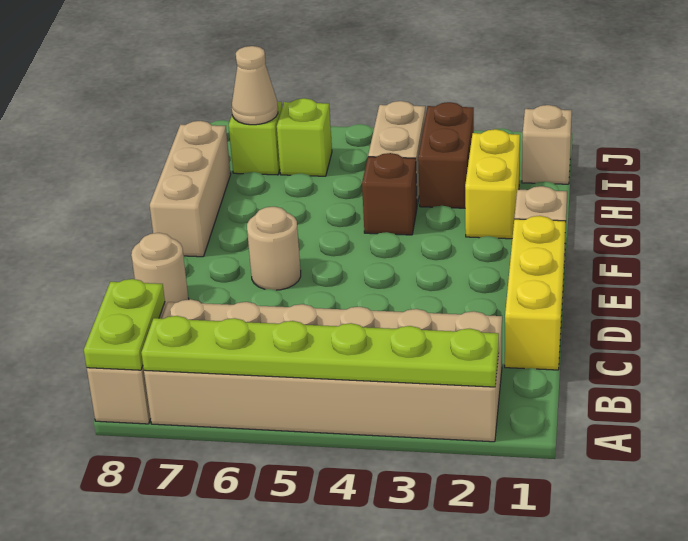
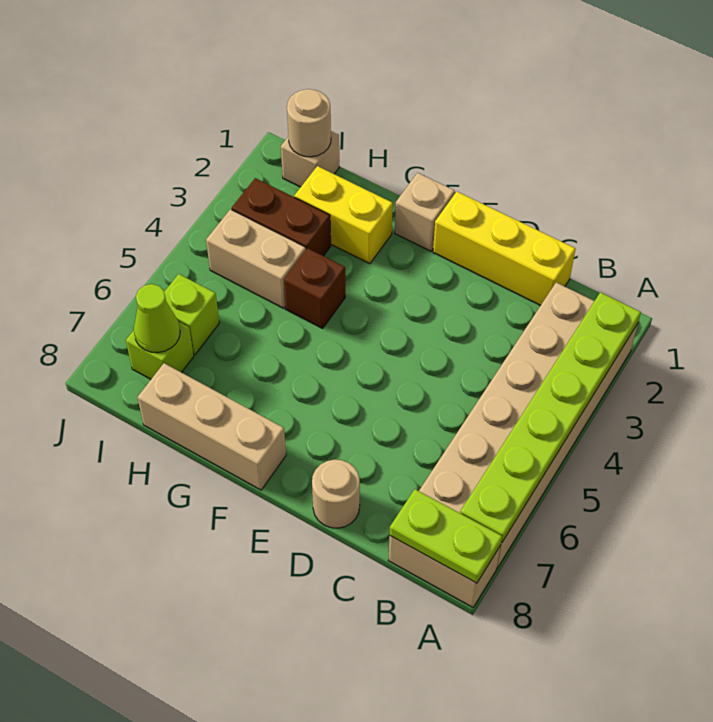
tan round brick E6 level 1 -> tan round brick I1 level 2
tan cone I7 level 2 -> lime cone I7 level 2

